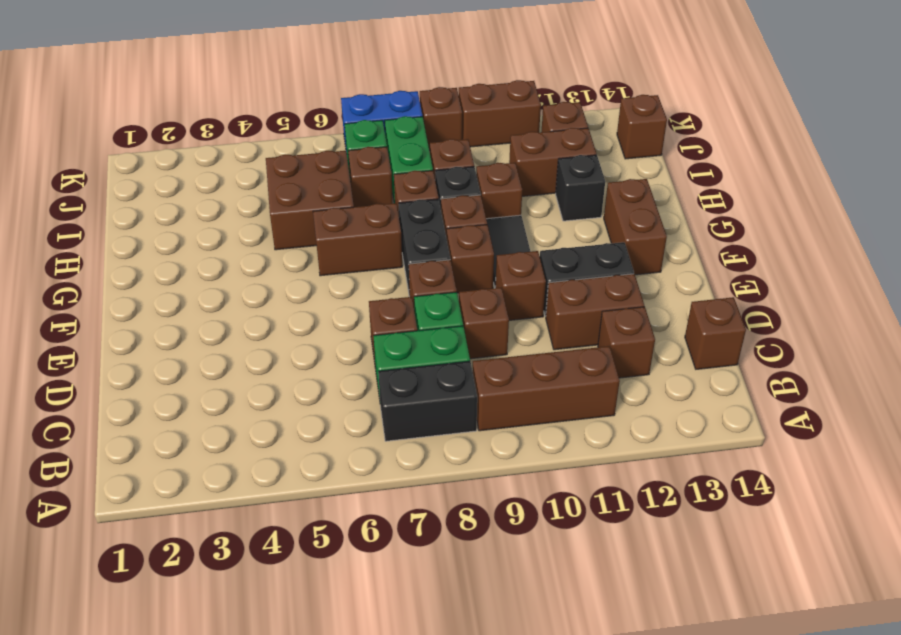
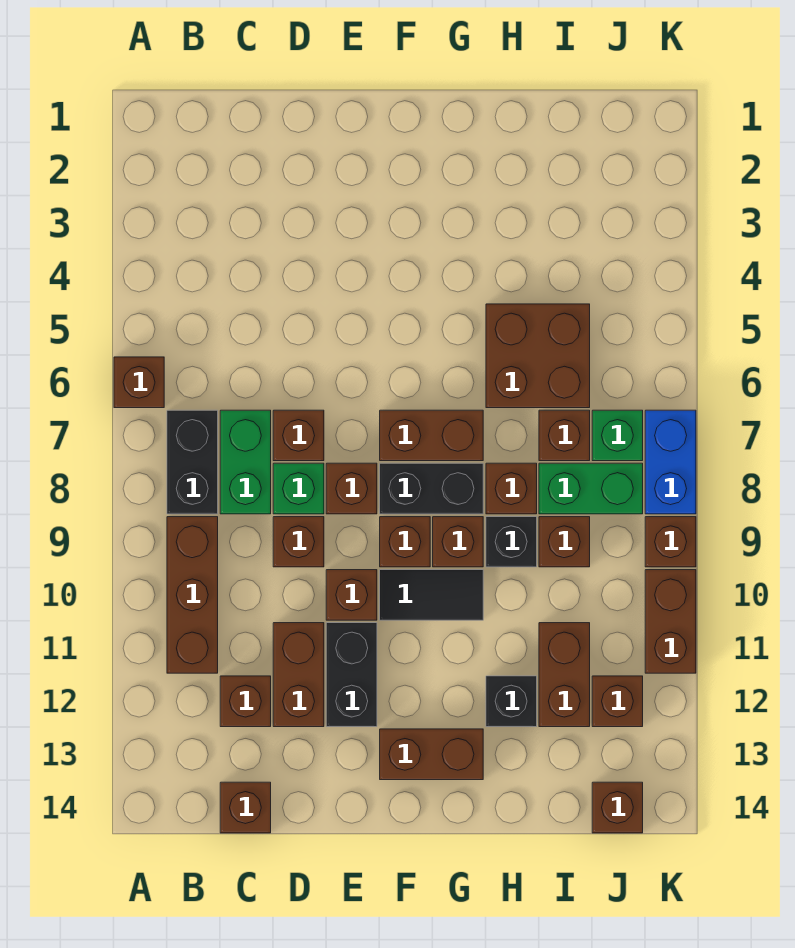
brown brick G6:G7 level 1 -> brown brick F7:G7 level 1
brown brick H10 level 1 -> brown brick A6 level 1

